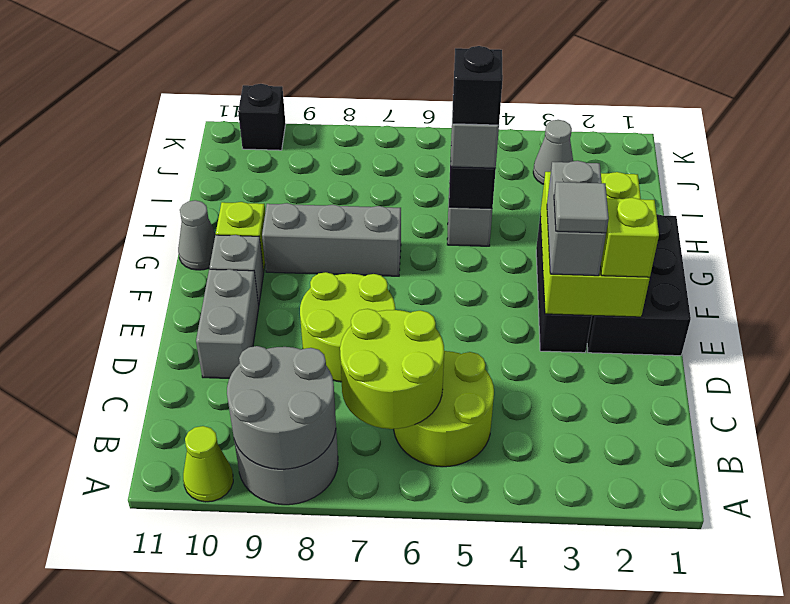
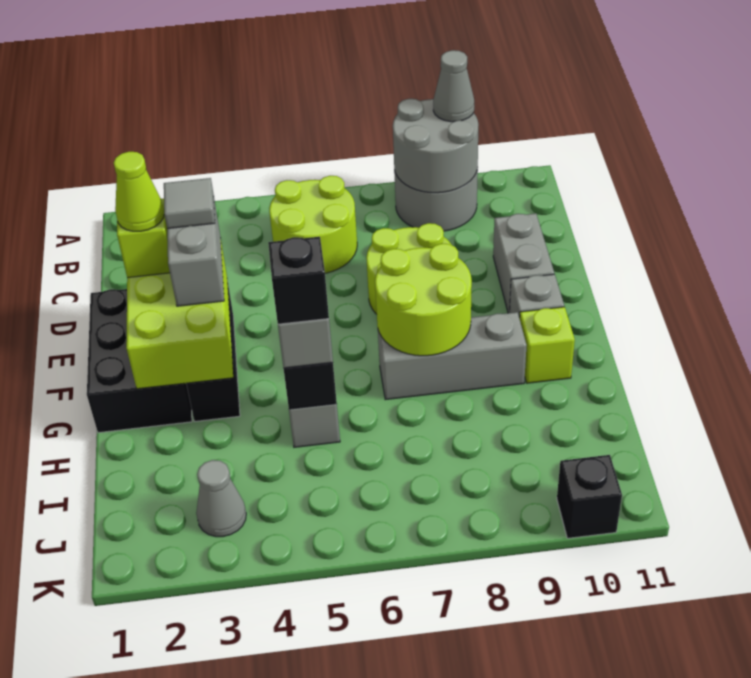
lime cone A10 level 1 -> lime cone E2 level 4
lime round brick B6:C7 level 2 -> lime round brick F7:G8 level 2
grey cone G11 level 1 -> grey cone A9 level 3

